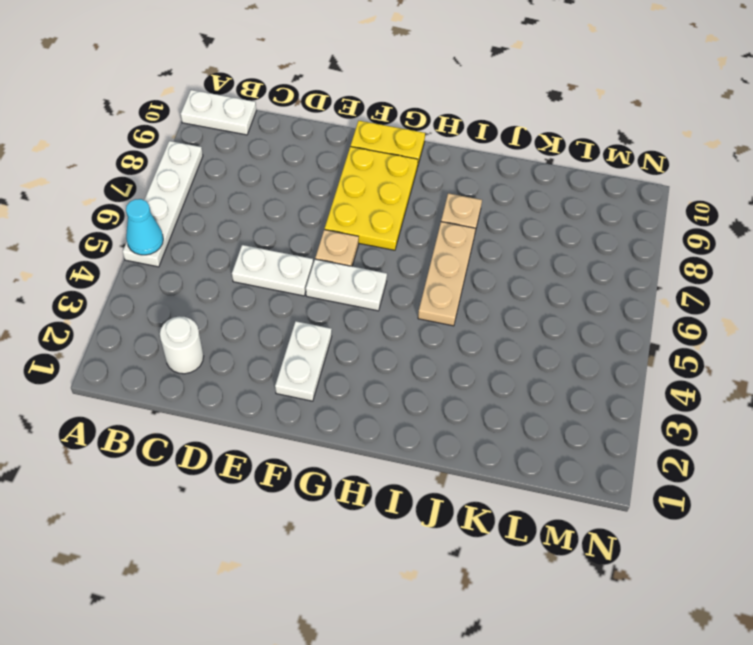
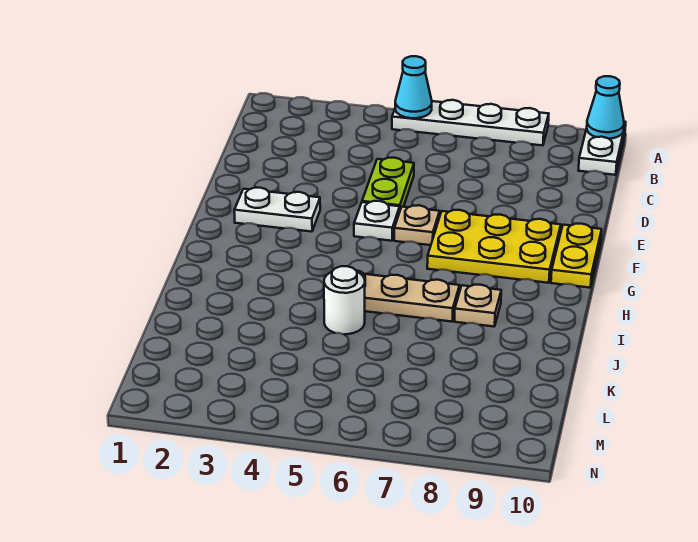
none -> cyan cone A10 level 2
white round brick C2 level 1 -> white round brick J5 level 1
white plate D5:E5 level 1 -> lime plate D5:E5 level 1
white plate F5:G5 level 1 -> white plate F5 level 1

